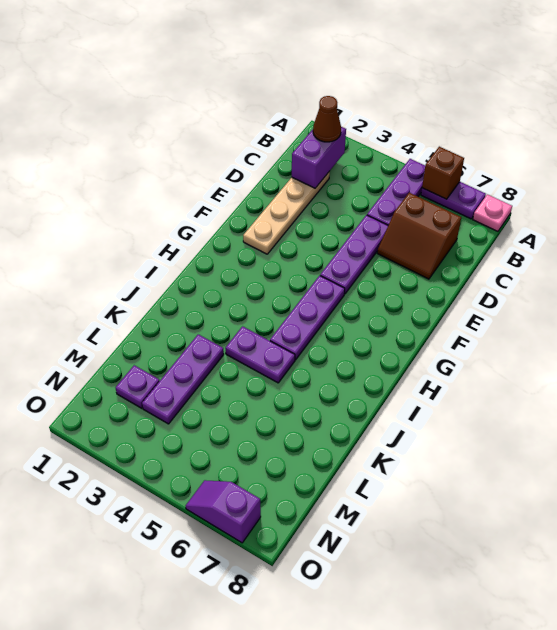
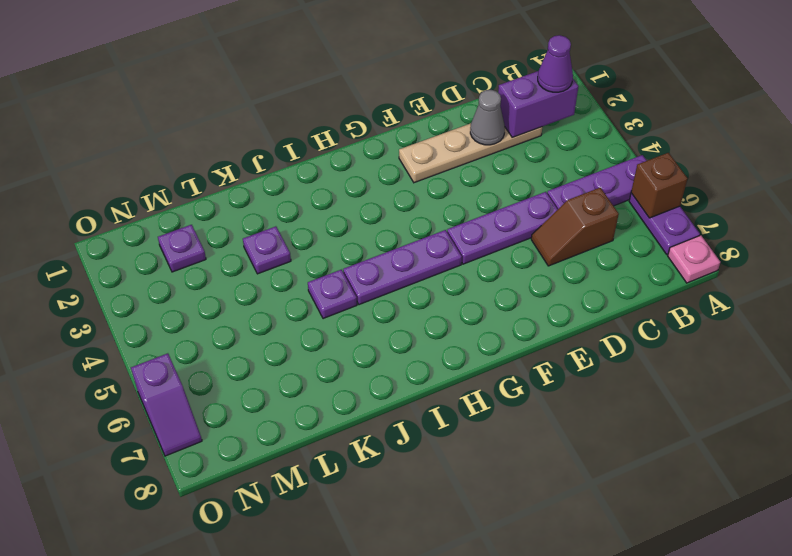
brown cone B2 level 3 -> purple cone B2 level 3
brown slope C6:D7 level 1 top C -> brown slope C6:D6 level 1 top C
none -> grey cone D2 level 2
purple plate J4:J5 level 1 -> purple plate J5 level 1
purple plate K3:M3 level 1 -> purple plate K3 level 1
purple slope O6:O7 level 1 top 7 -> purple slope O6:O7 level 1 top 6

